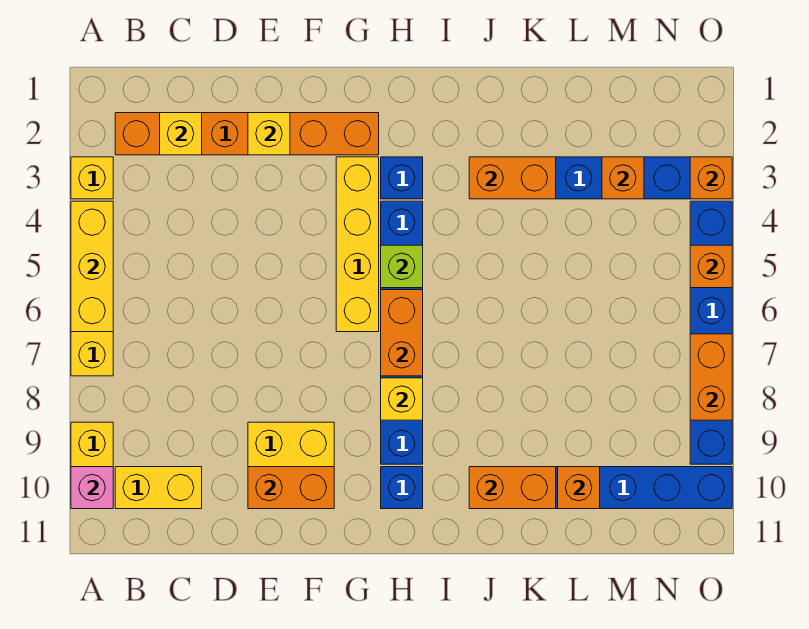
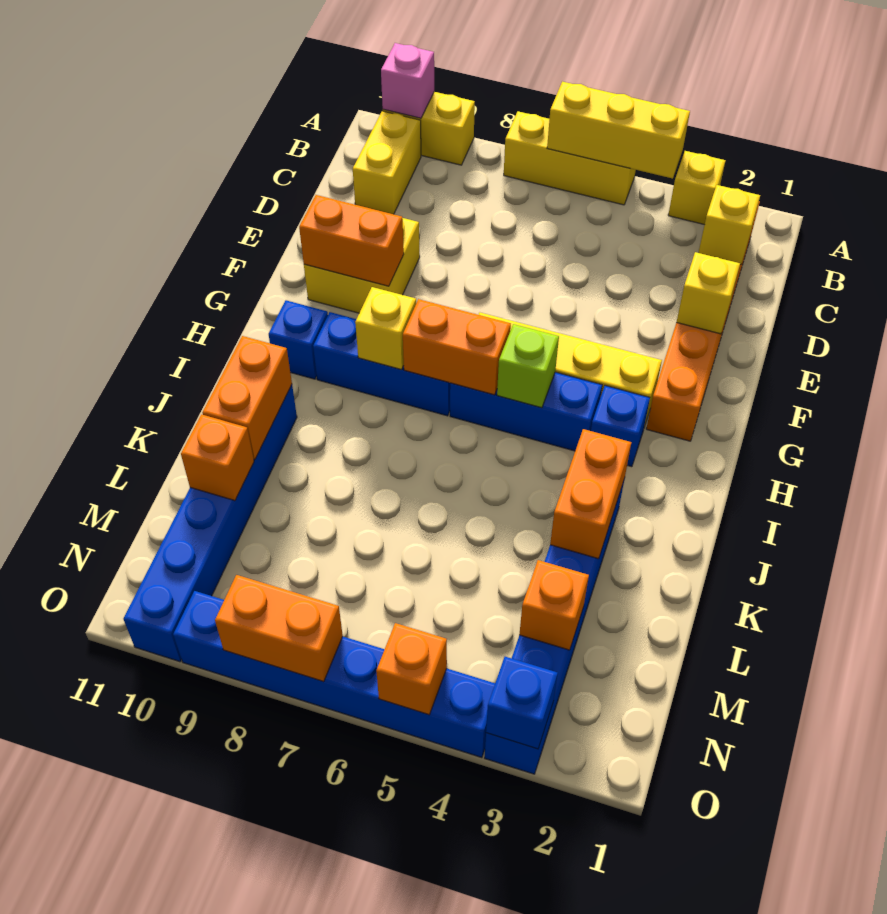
orange brick E10:F10 level 2 -> orange brick F9:F10 level 2
orange brick O3 level 2 -> blue brick O3 level 2

